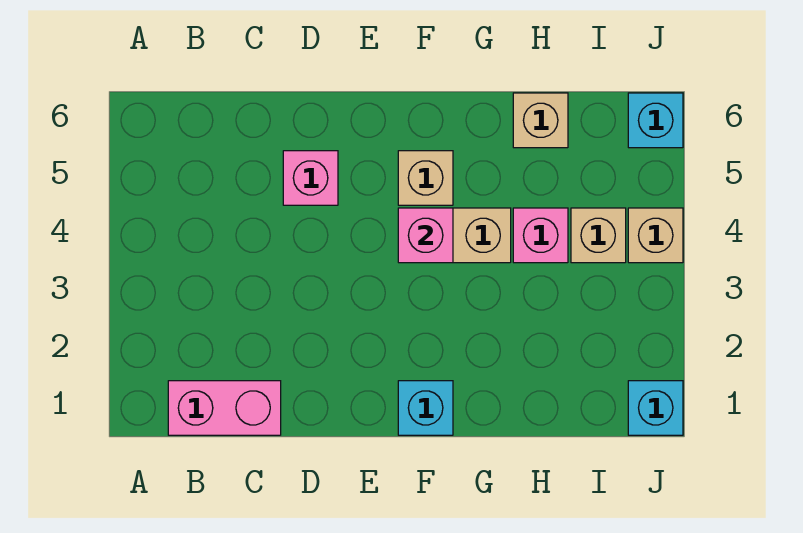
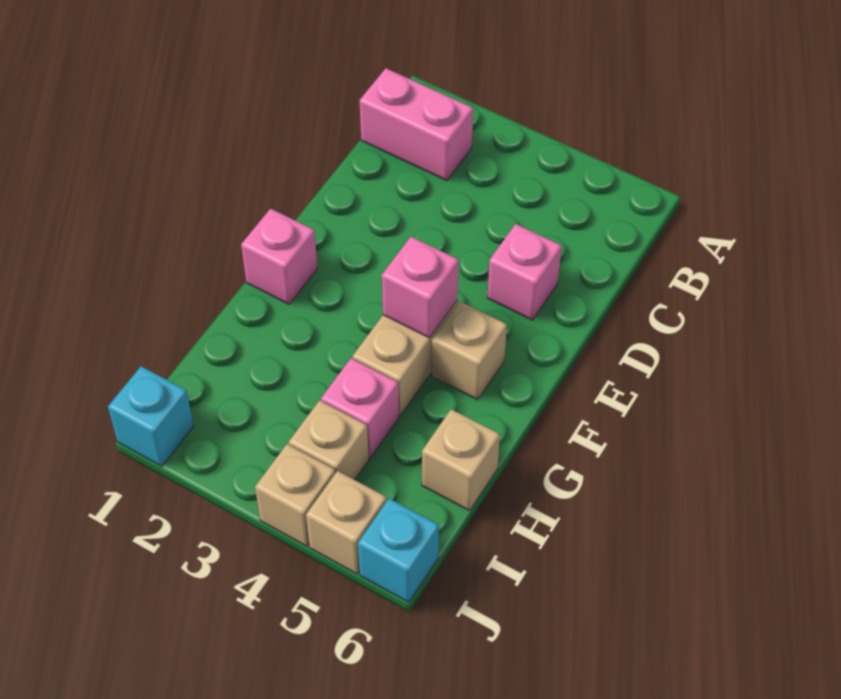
pink brick B1:C1 level 1 -> pink brick B1:B2 level 1
cyan brick F1 level 1 -> pink brick F1 level 1
none -> tan brick J5 level 1

